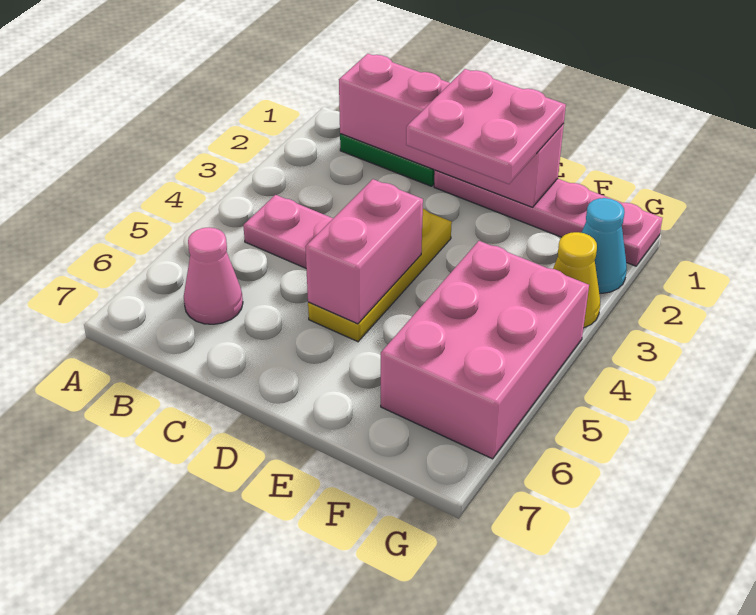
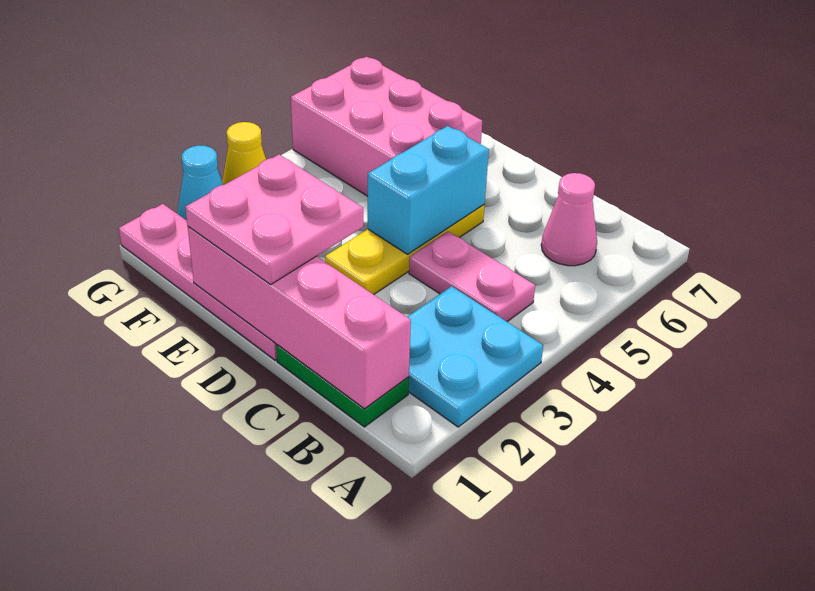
none -> cyan plate A2:B3 level 1
pink brick D4:D5 level 2 -> cyan brick D4:D5 level 2
pink brick F4:G6 level 1 -> pink brick E5:G6 level 1

